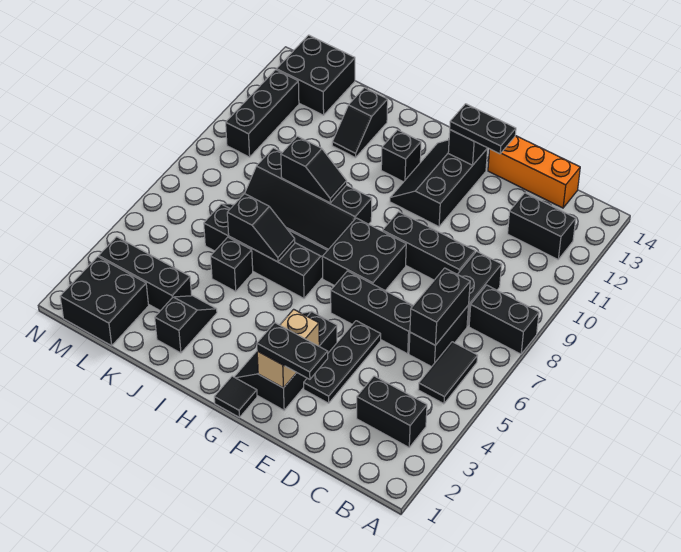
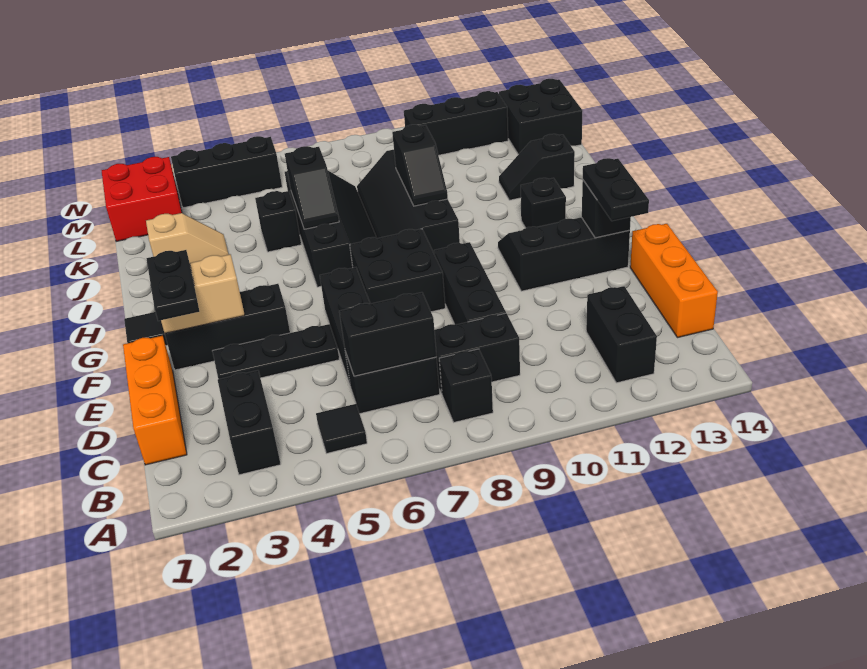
black brick A8:B8 level 1 -> black brick B8 level 1
black tile B5:B6 level 1 -> black tile B5 level 1
none -> orange brick C1:E1 level 1
black slope J2:J3 level 1 top 2 -> tan slope J2:J3 level 1 top 2
black brick K3:M3 level 1 -> black brick M3:M5 level 1
black brick L1:M2 level 1 -> red brick L1:M2 level 1

